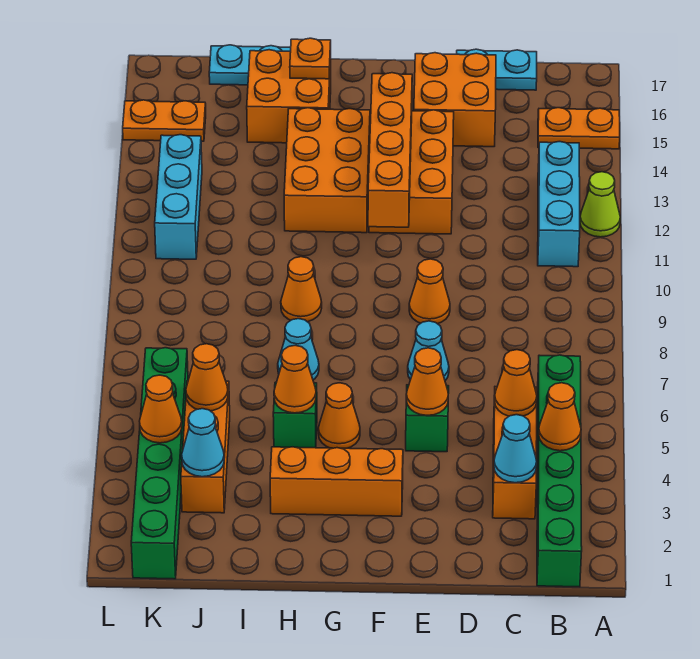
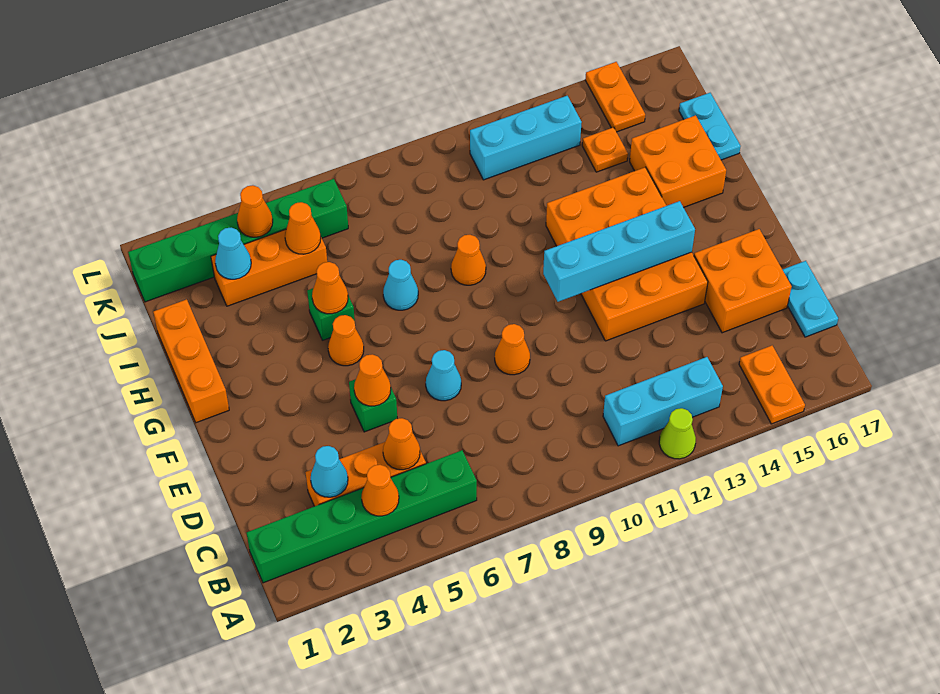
orange brick F3:H3 level 1 -> orange brick G1:I1 level 1
orange brick F11:F14 level 2 -> cyan brick F11:F14 level 2
orange plate H16 level 2 -> orange plate J14 level 1

